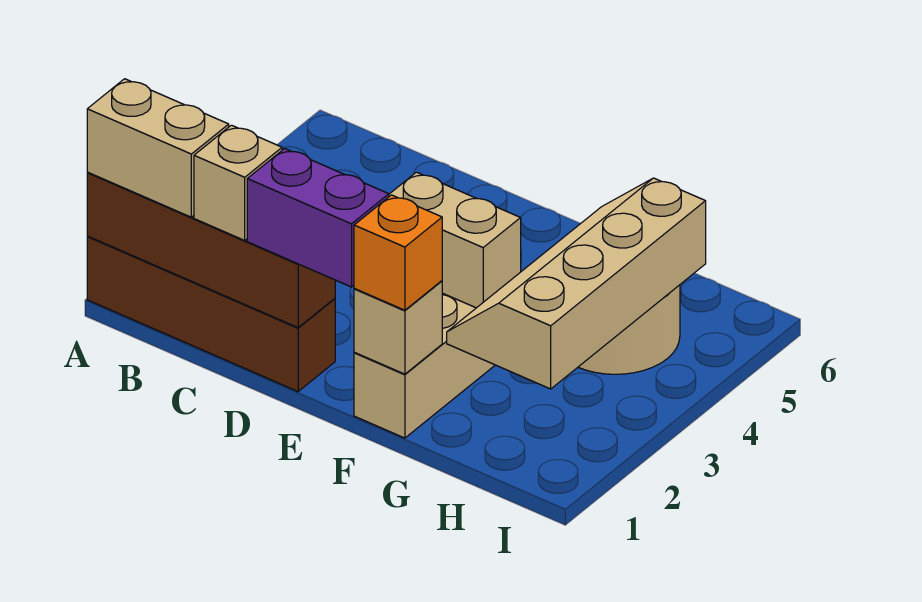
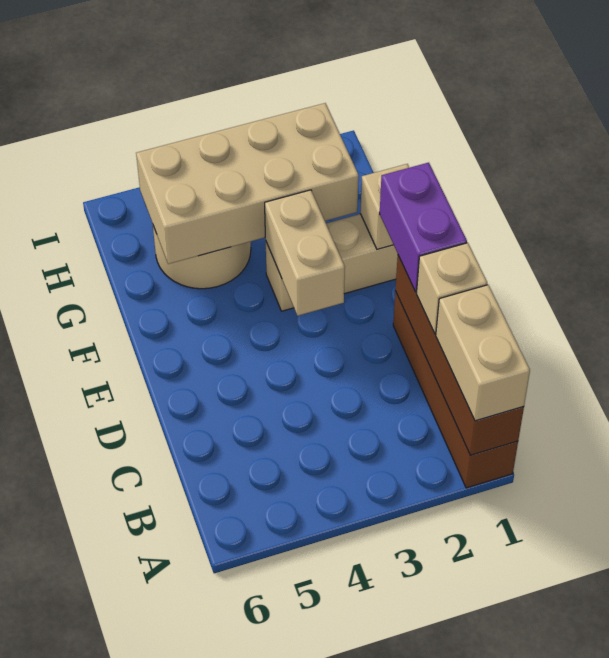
orange brick F1 level 3 -> none
tan slope G2:H5 level 2 top H -> tan brick G2:H5 level 2

